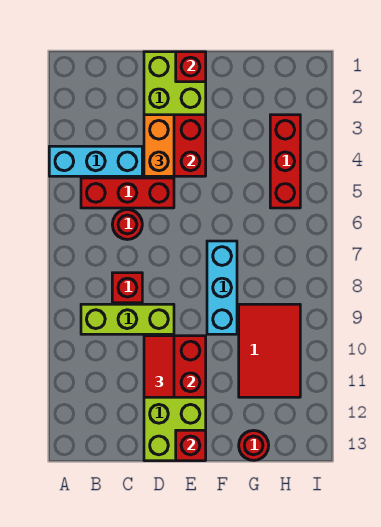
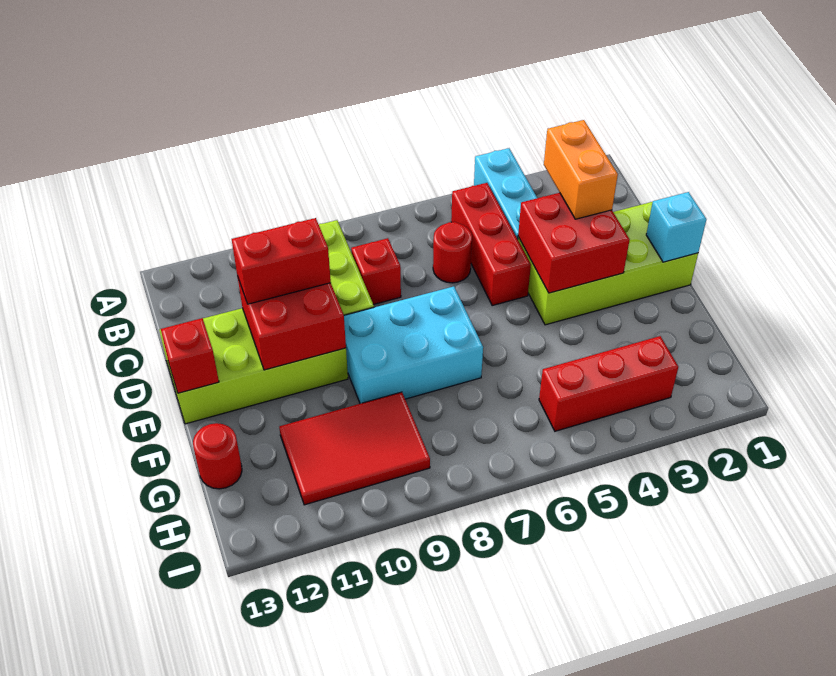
orange brick D3:D4 level 3 -> orange brick C3:D3 level 3
red tile D10:D11 level 3 -> red brick D10:D11 level 3
red brick E1 level 2 -> cyan brick E1 level 2
cyan brick F7:F9 level 1 -> cyan brick E7:F9 level 1

